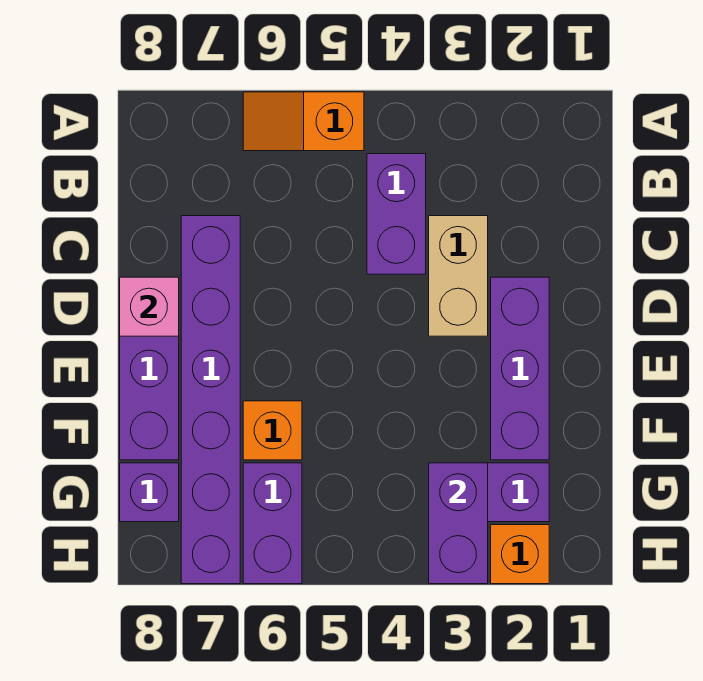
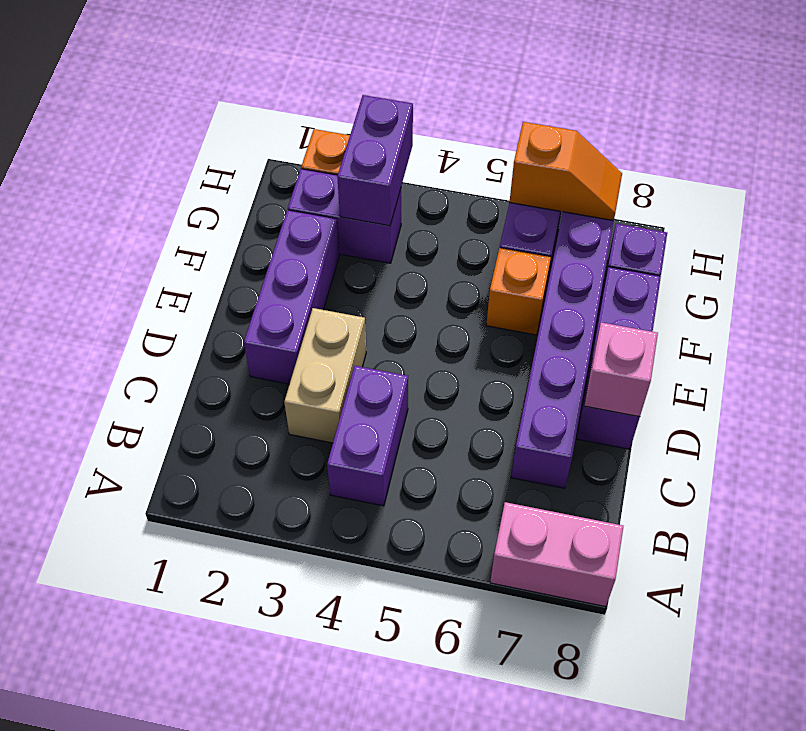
orange slope A5:A6 level 1 top 5 -> orange slope H6:H7 level 2 top 6
none -> pink brick A7:A8 level 1

